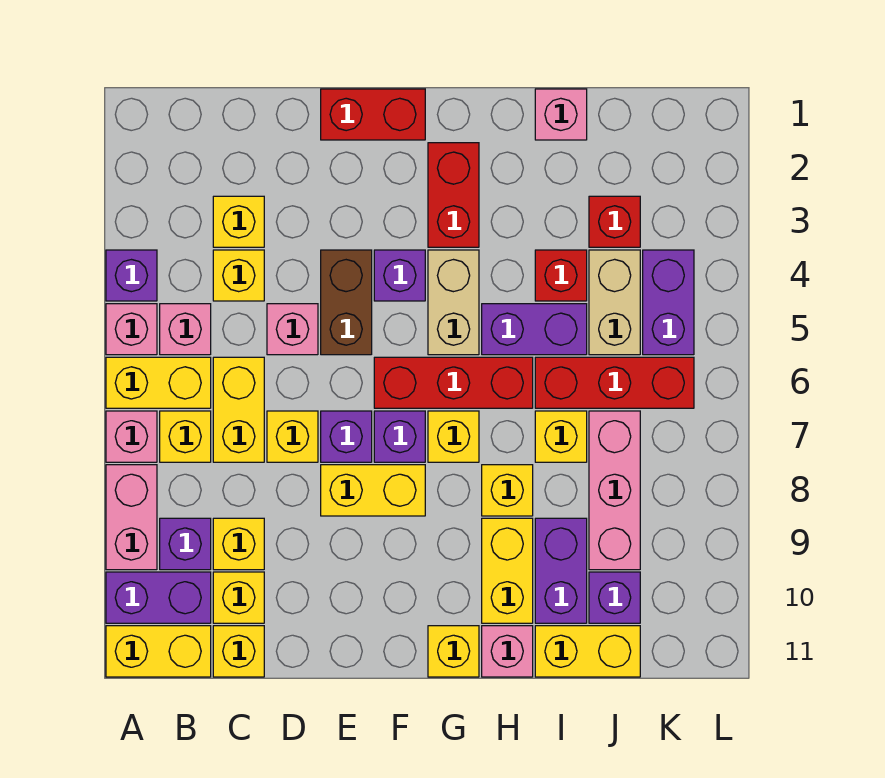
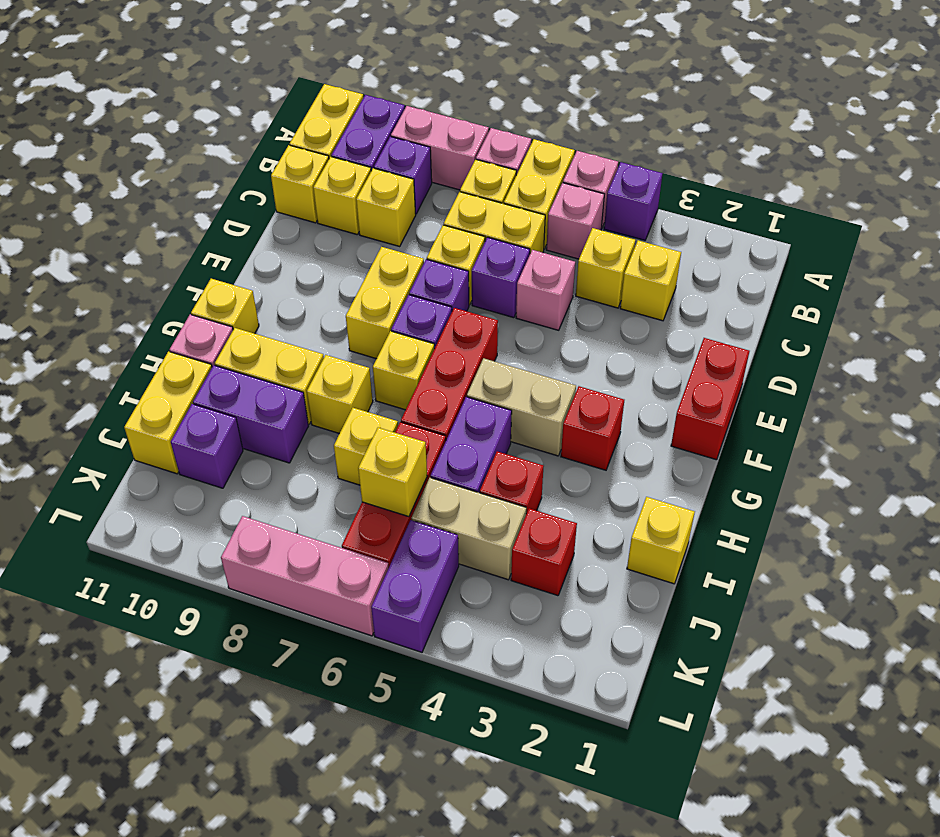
brown brick E4:E5 level 1 -> none
purple brick F4 level 1 -> purple brick D6 level 1
red brick G2:G3 level 1 -> red brick G3 level 1
pink brick I1 level 1 -> yellow brick I1 level 1
none -> yellow brick J6 level 2
pink brick J7:J9 level 1 -> pink brick L6:L8 level 1
purple brick K4:K5 level 1 -> purple brick K5:L5 level 1

